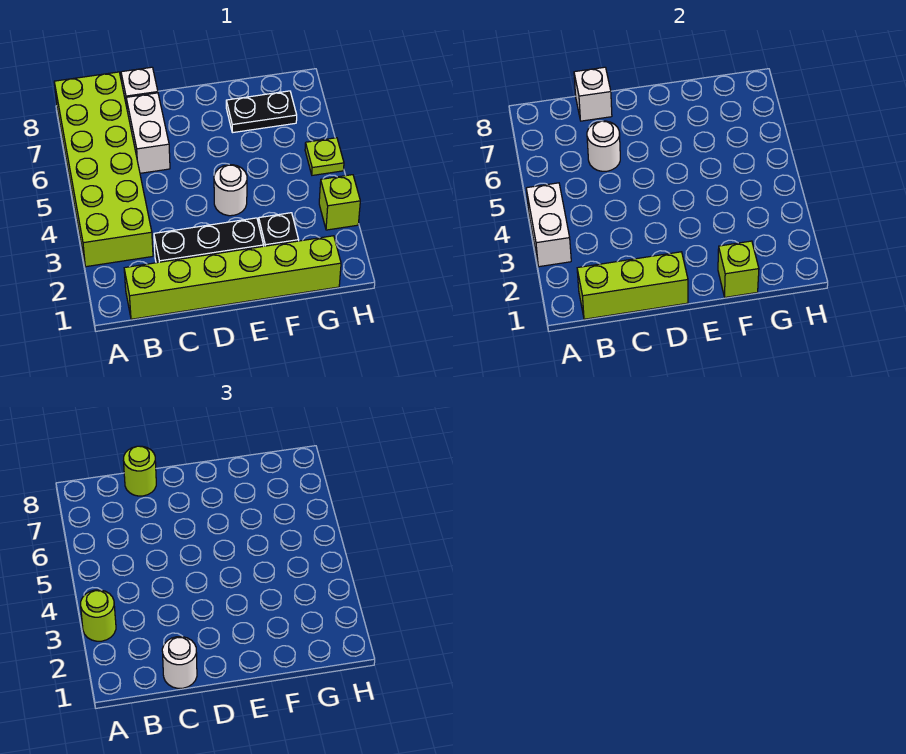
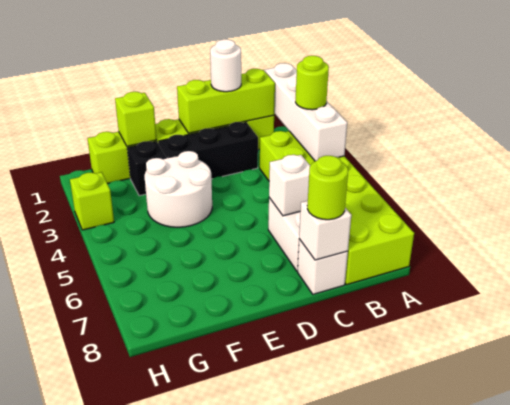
white brick A3:A4 level 2 -> white brick A1:A4 level 2
white round brick C6 level 2 -> white brick C6 level 2
white round brick E4 level 1 -> white round brick E3:F4 level 1
black plate F7:G7 level 1 -> none
lime plate H5 level 1 -> none

